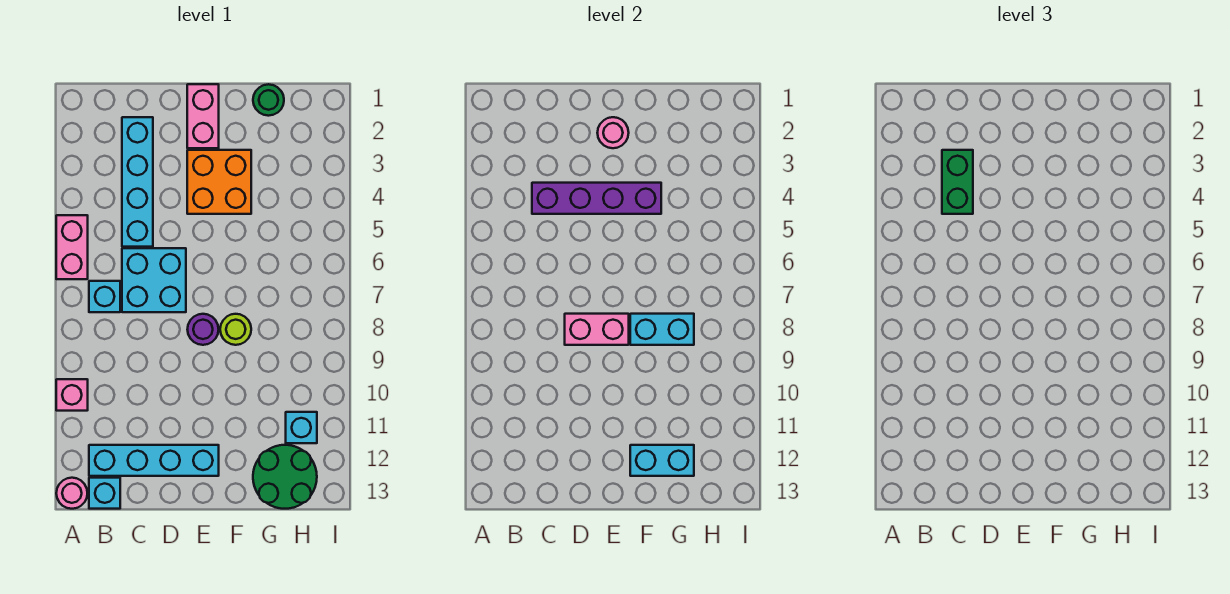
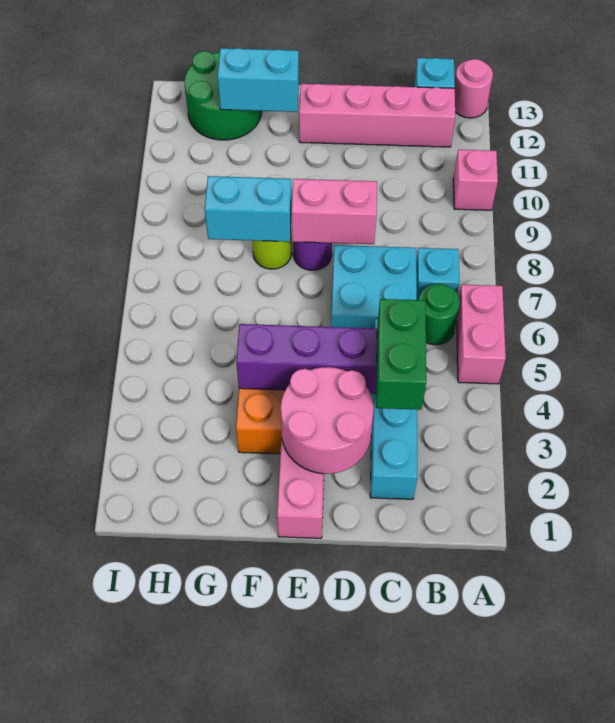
cyan brick B12:E12 level 1 -> pink brick B12:E12 level 1
pink round brick E2 level 2 -> pink round brick D2:E3 level 2
green round brick G1 level 1 -> green round brick B6 level 1
cyan brick H11 level 1 -> none

